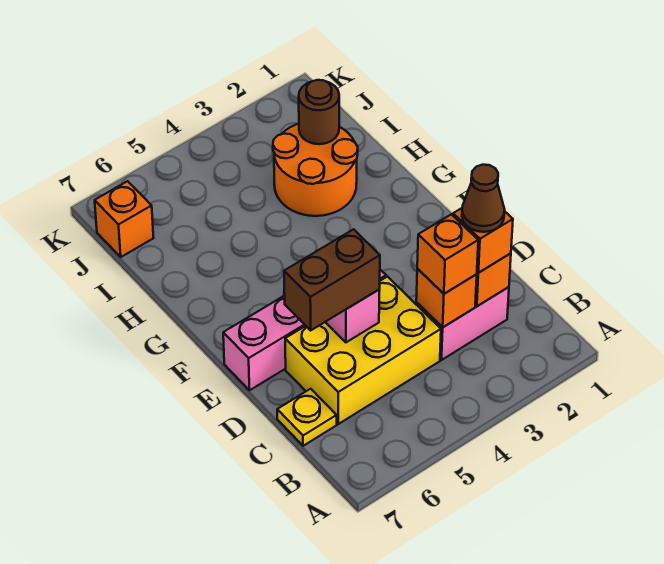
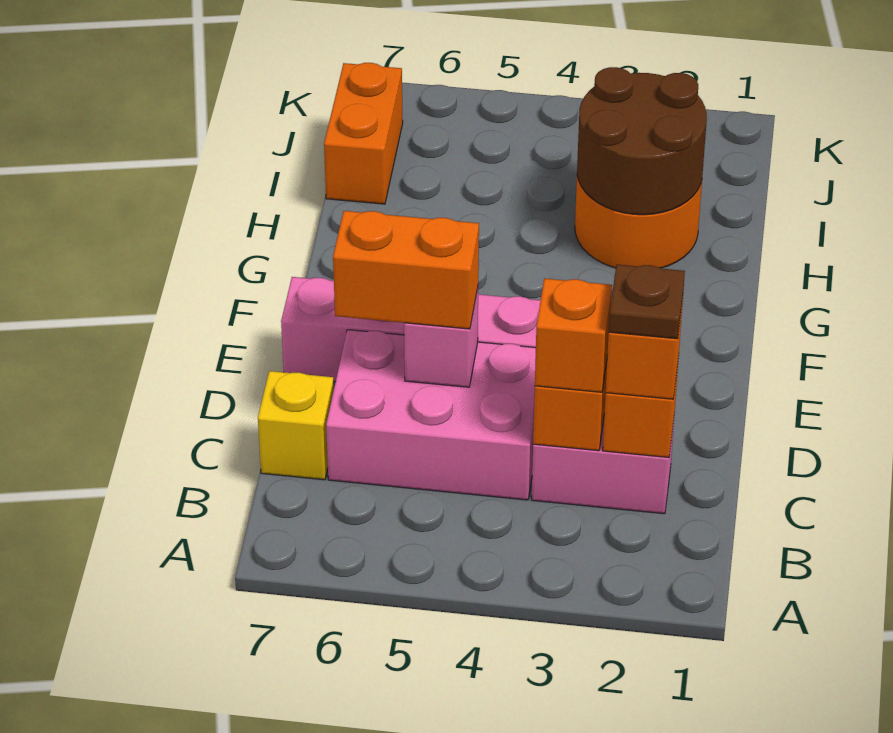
brown cone C2 level 4 -> brown plate C2 level 4
yellow brick C4:D6 level 1 -> pink brick C4:D6 level 1
yellow plate C7 level 1 -> yellow brick C7 level 1
brown brick D5:D6 level 3 -> orange brick D5:D6 level 3
brown round brick I2 level 2 -> brown round brick H2:I3 level 2
orange brick J7 level 1 -> orange brick I7:J7 level 1

